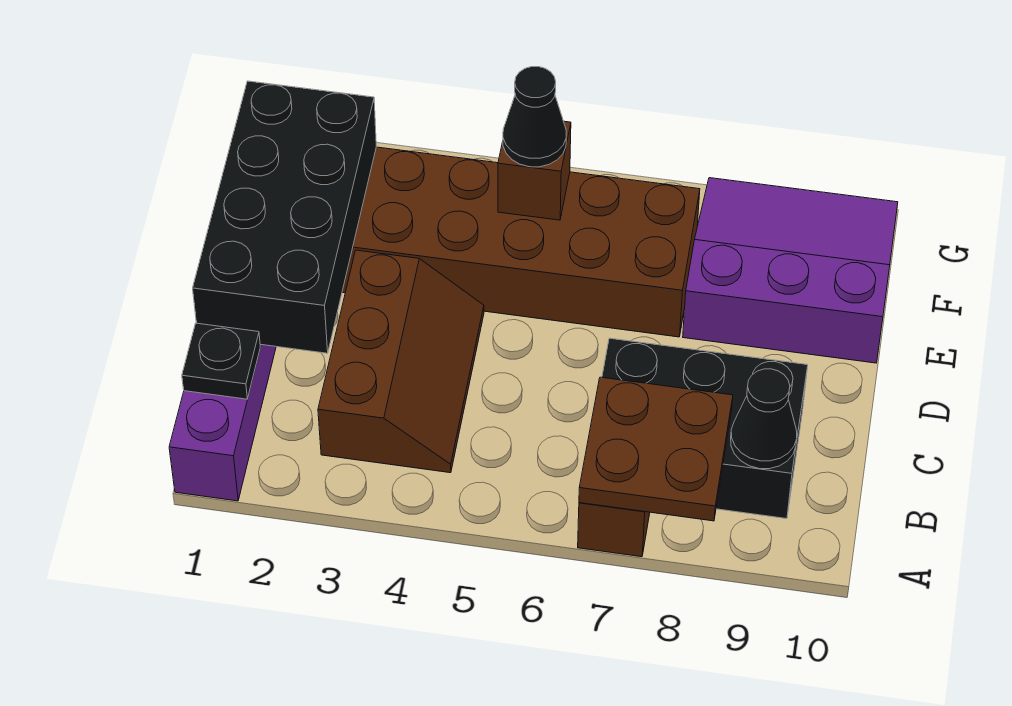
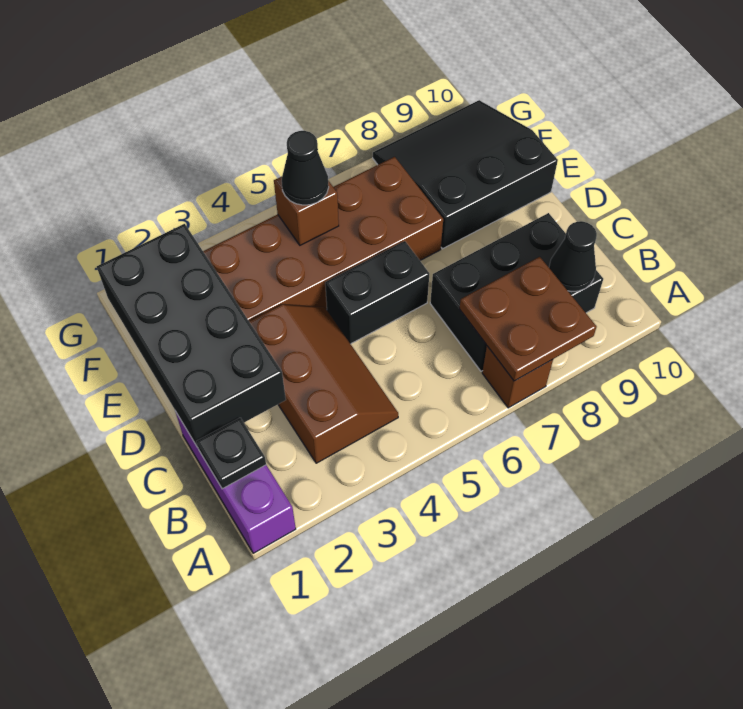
none -> black brick D5:D6 level 1
purple slope E8:G10 level 1 top E -> black slope E8:G10 level 1 top E

